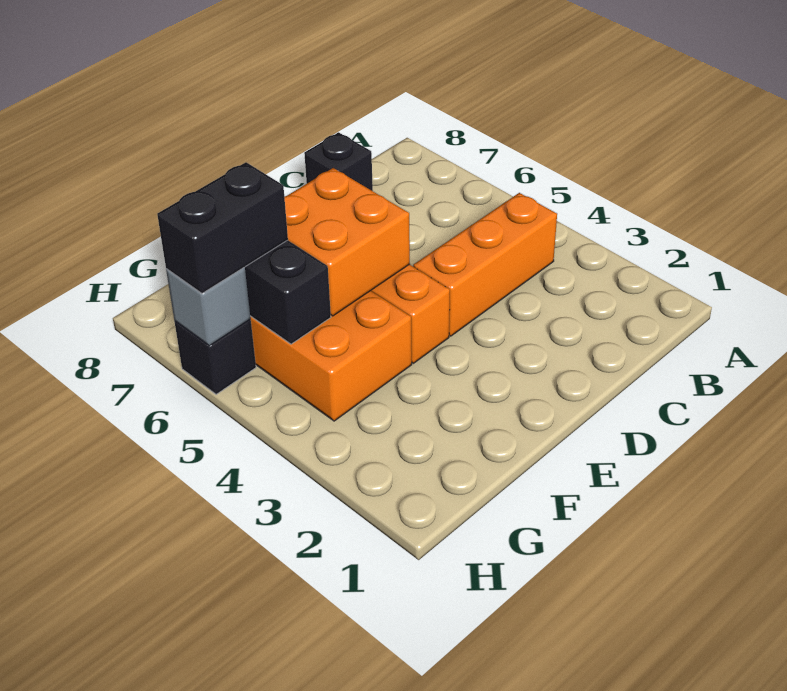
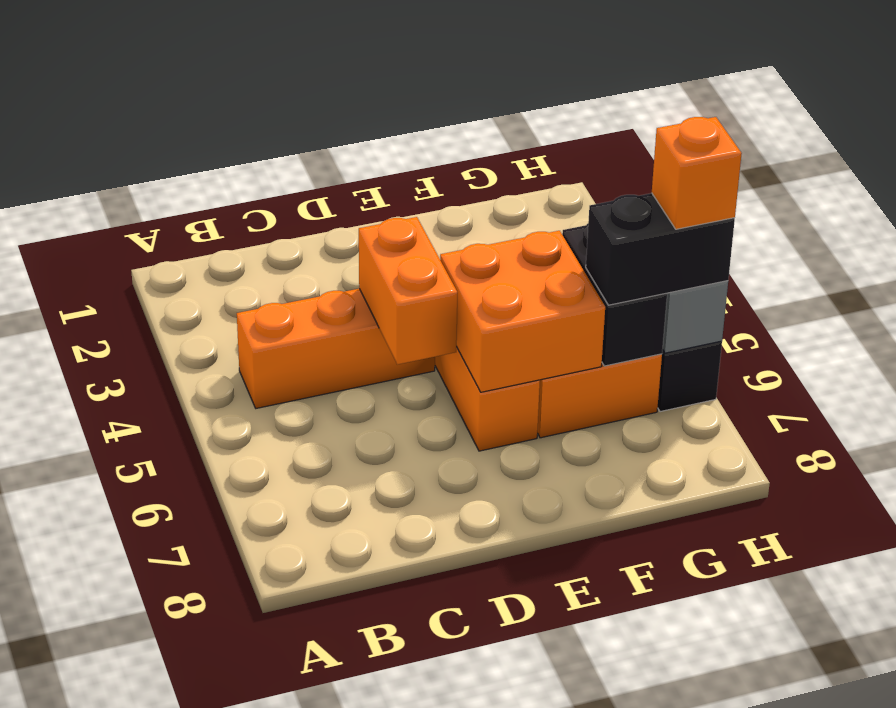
black brick C8 level 1 -> none
none -> orange brick D4:D5 level 2
none -> orange brick H6 level 4

